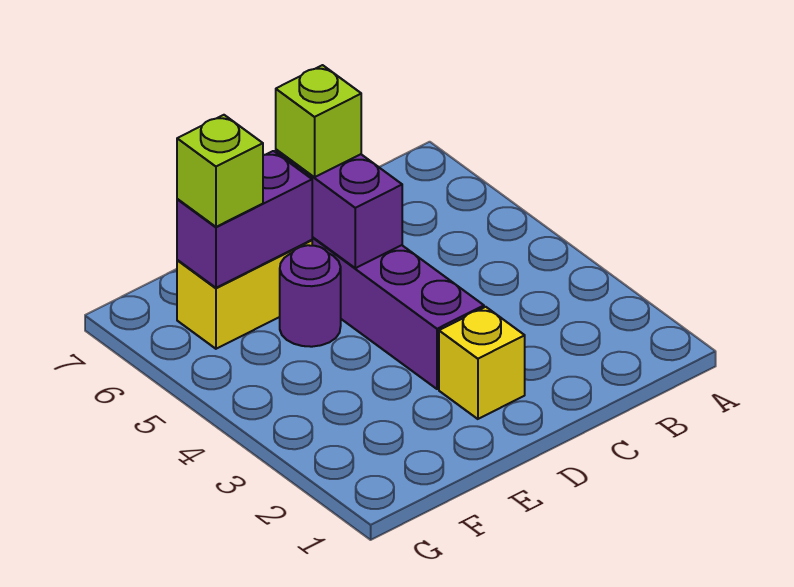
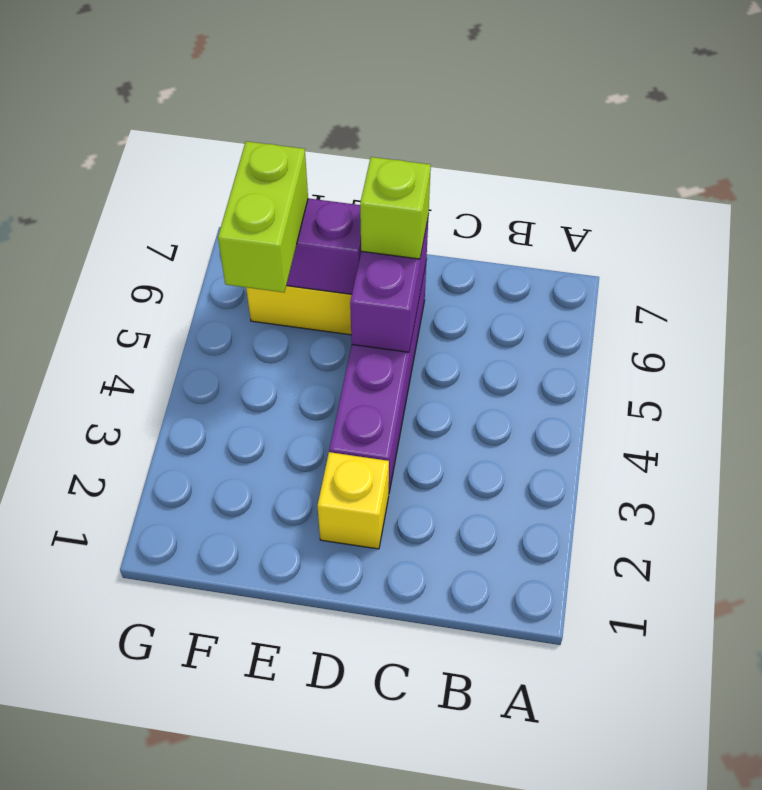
purple round brick E5 level 1 -> none
lime brick F6 level 3 -> lime brick F5:F6 level 3

